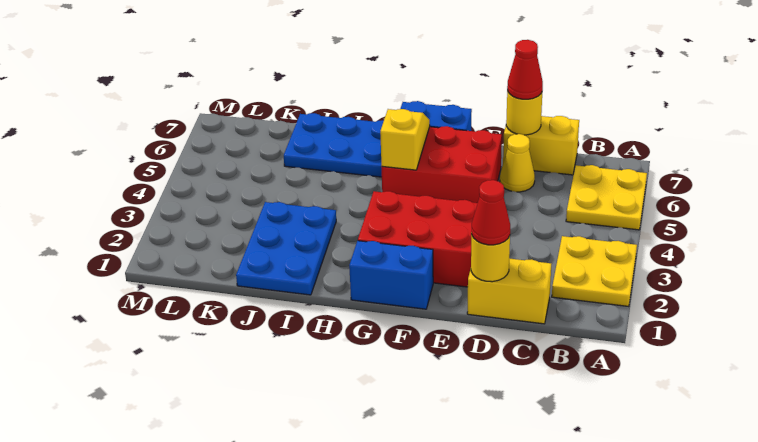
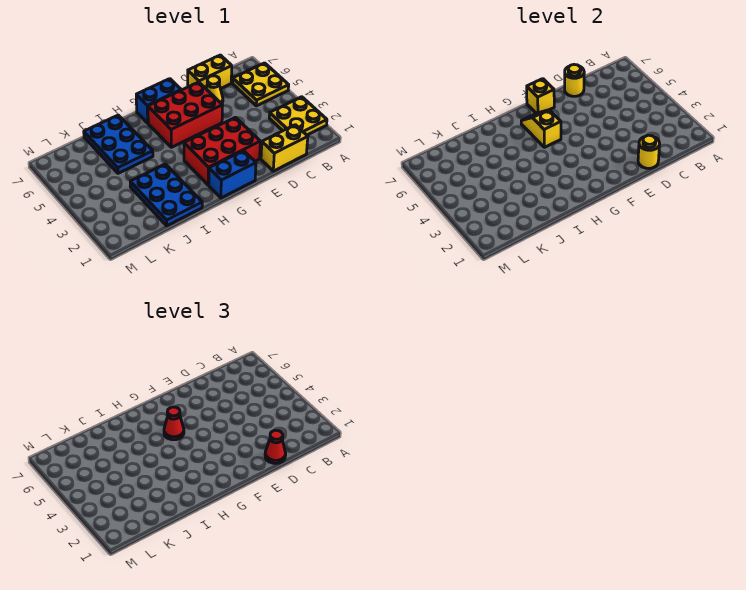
red cone D7 level 3 -> red cone G5 level 3
none -> yellow brick F7 level 2
blue plate H6:J7 level 1 -> blue plate I5:J7 level 1

